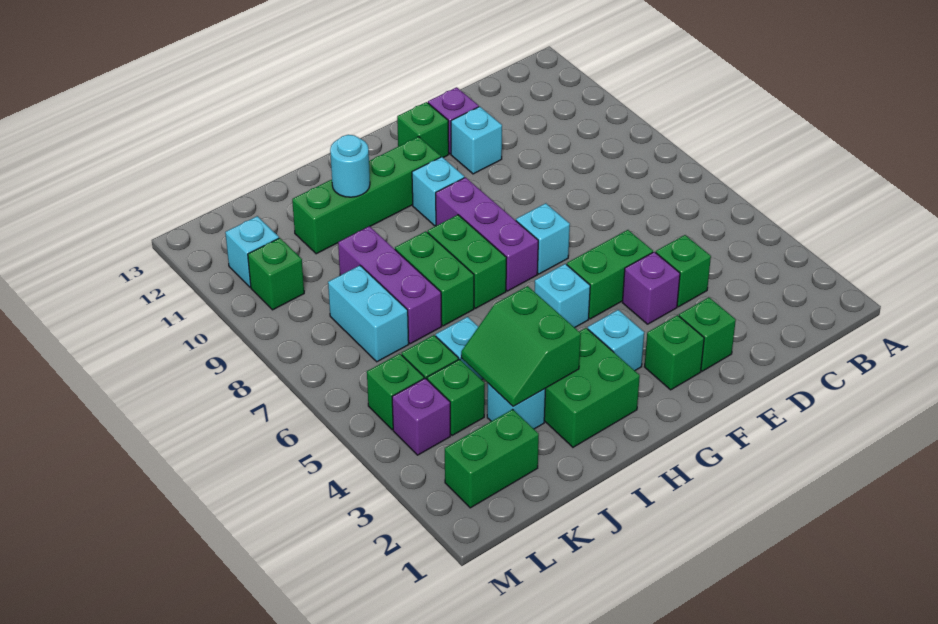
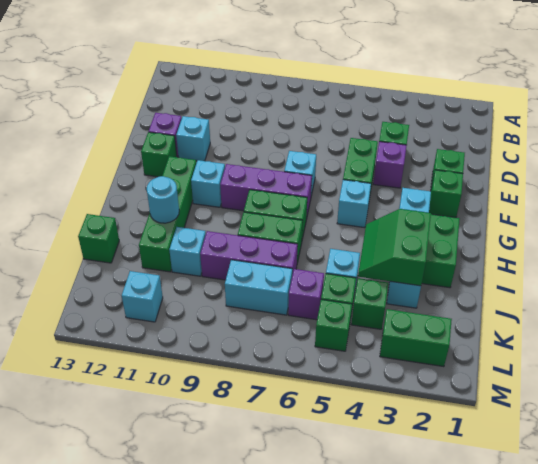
green slope I3:J4 level 2 top I -> green slope I3:J4 level 2 top 3
none -> cyan brick J10 level 1
green brick K2:L2 level 1 -> green brick L2:L3 level 1
purple brick L4 level 1 -> purple brick K6 level 1
green brick L10 level 1 -> green brick J13 level 1

